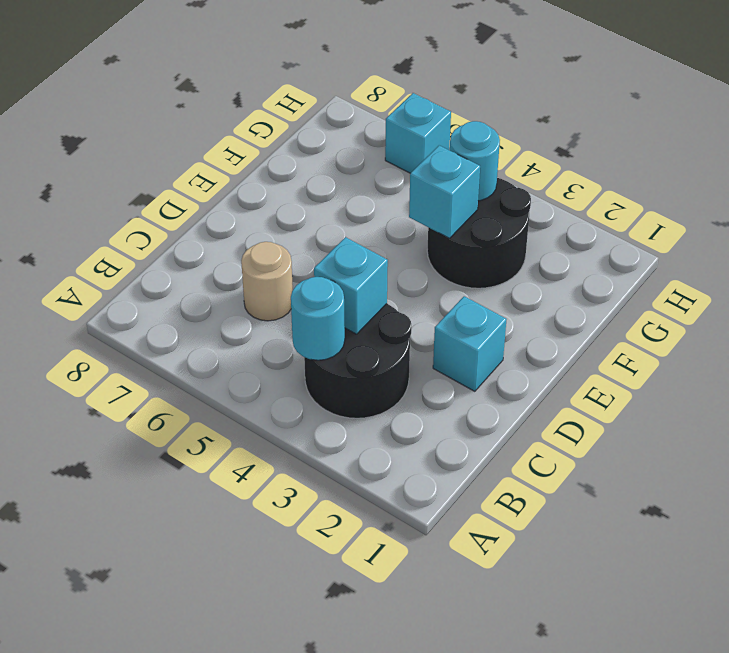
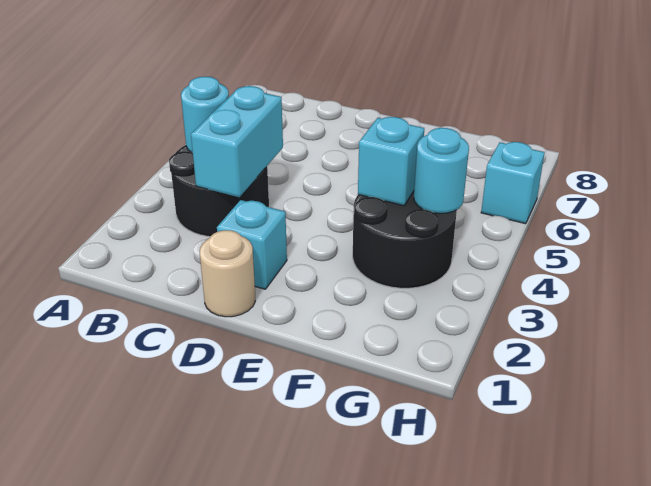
cyan brick C4 level 2 -> cyan brick C3:C4 level 2
tan round brick C6 level 1 -> tan round brick D1 level 1

